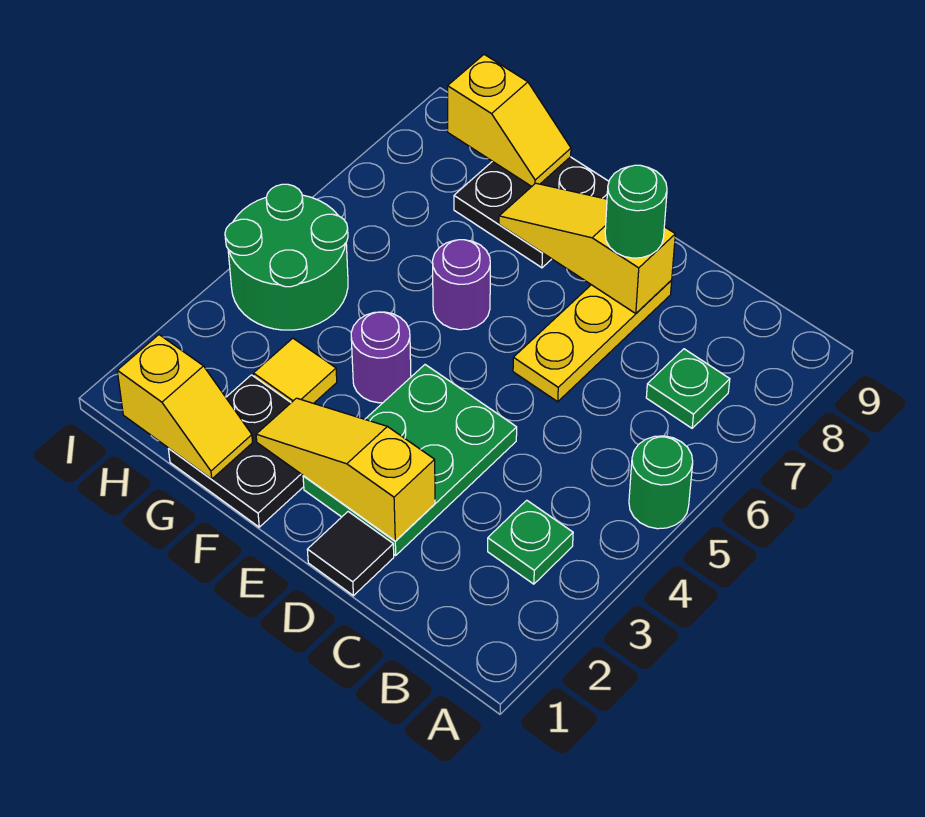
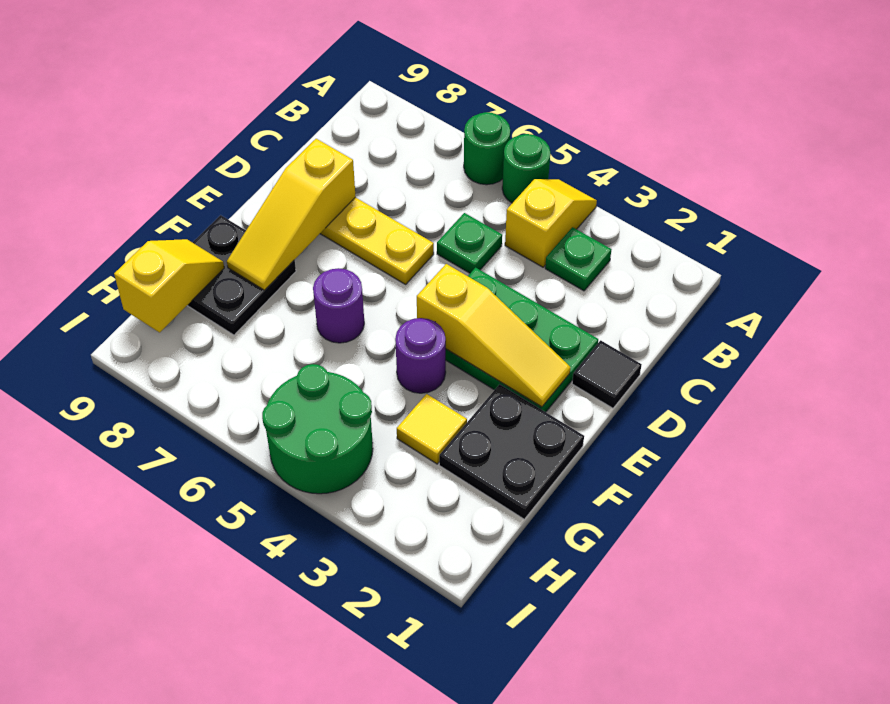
green plate B7 level 1 -> green plate C5 level 1
yellow slope D2:F2 level 2 top D -> yellow slope E2:E4 level 2 top 4
green round brick D8 level 3 -> green round brick A6 level 1
yellow slope G1:H1 level 2 top H -> yellow slope A4:B4 level 1 top B

